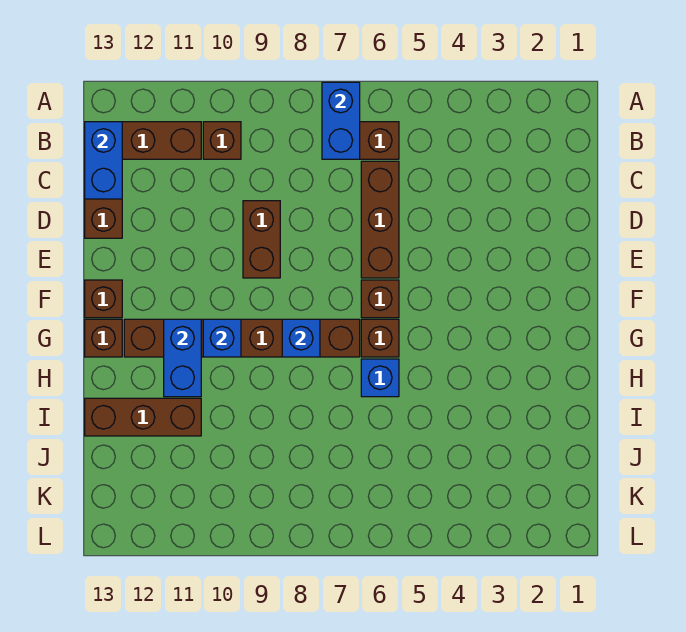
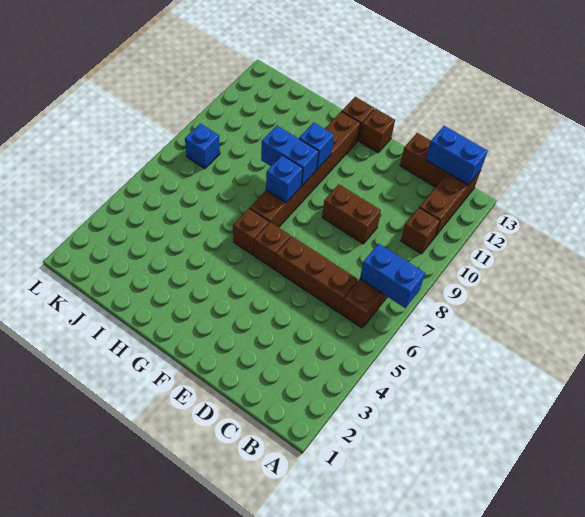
blue brick G11:H11 level 2 -> blue brick G9:H9 level 2
blue brick H6 level 1 -> blue brick K8 level 1
brown brick I11:I13 level 1 -> none

